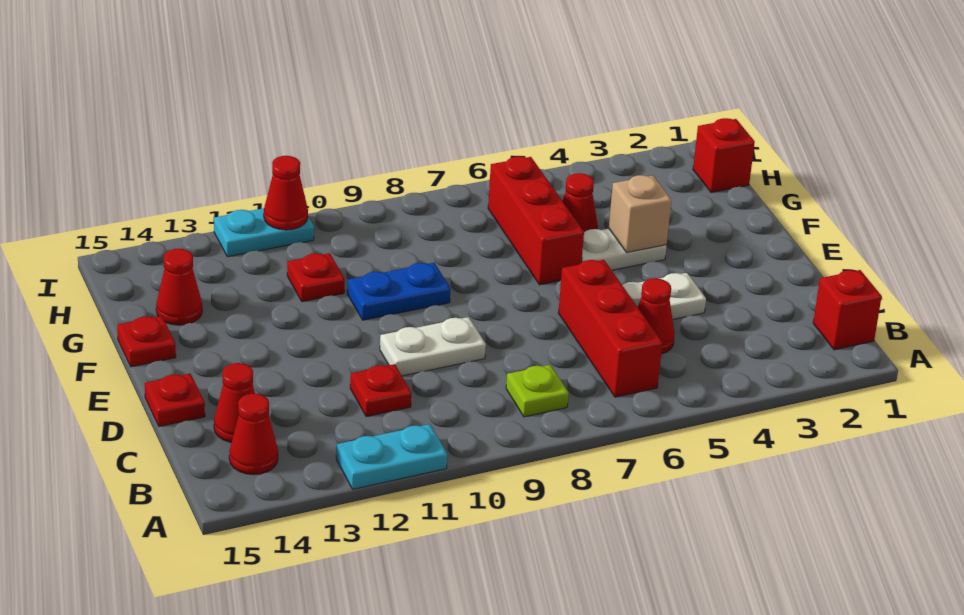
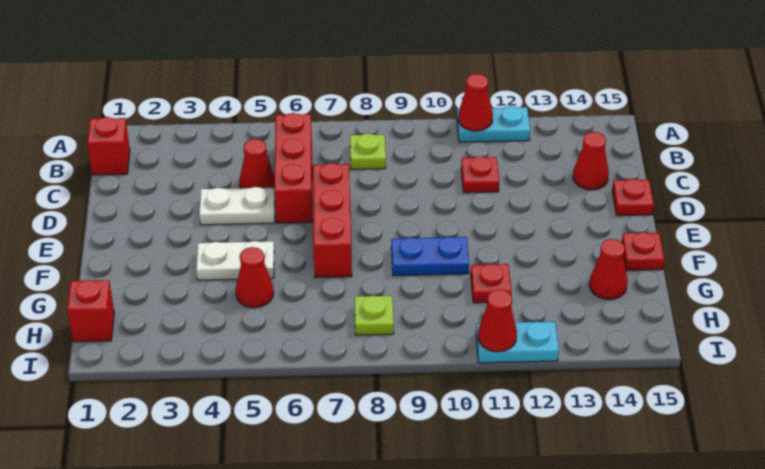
red cone B14 level 1 -> red cone A11 level 2
white plate D9:D10 level 1 -> none
tan brick F4 level 2 -> none
red brick F6:H6 level 1 -> red brick D7:F7 level 1
none -> lime plate H8 level 1

